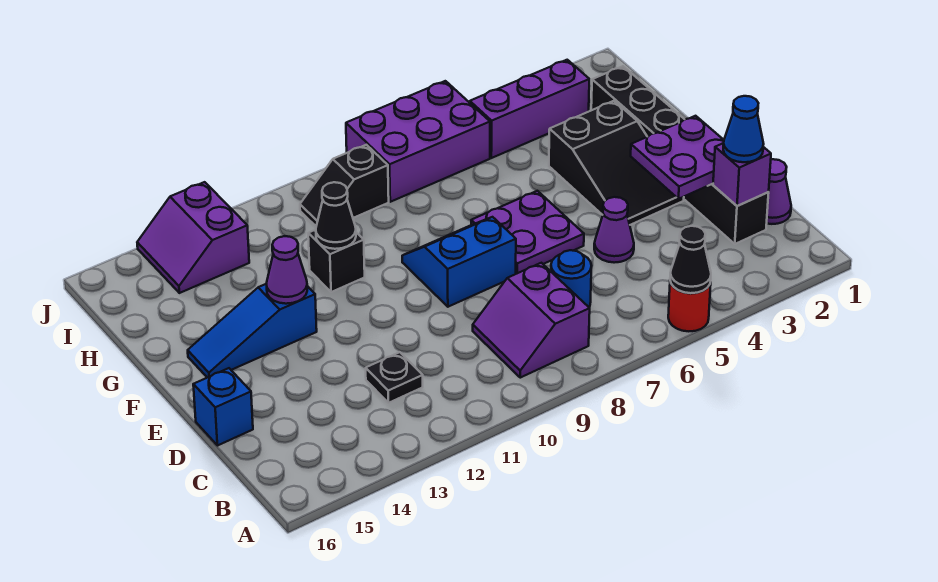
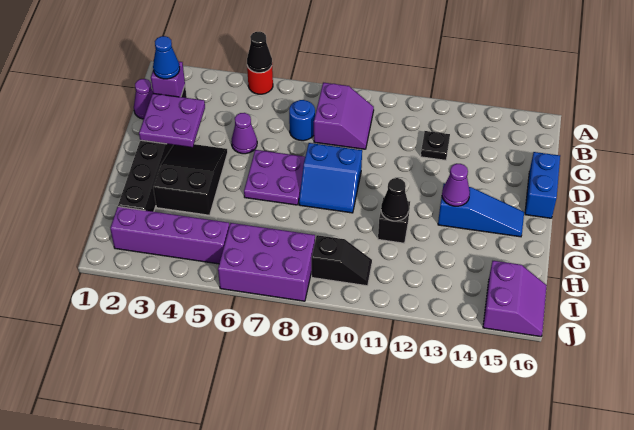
blue brick D16 level 1 -> blue brick D16:E16 level 1
purple brick I3:I5 level 1 -> purple brick I2:I5 level 1
purple slope I13:J14 level 1 top 13 -> purple slope I15:J16 level 1 top 15

